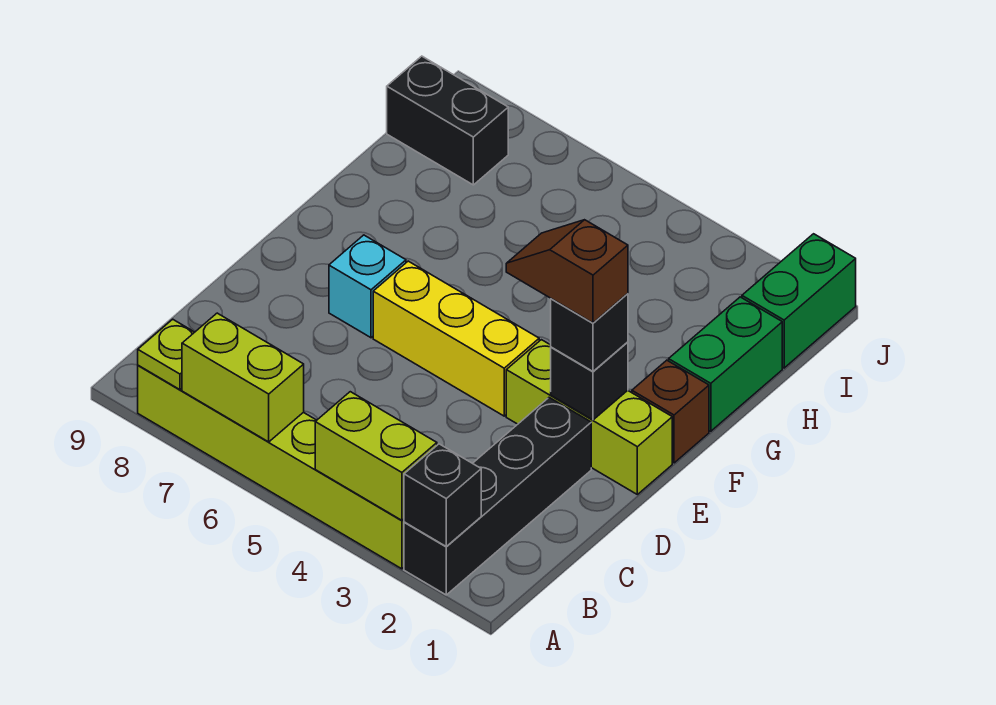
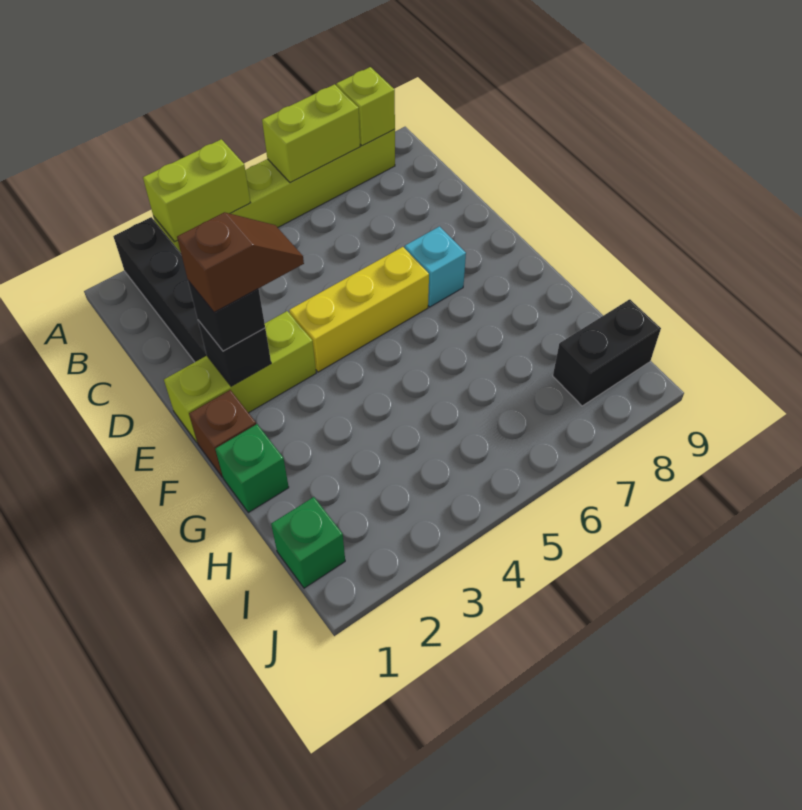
black brick A2 level 2 -> none
lime plate A8 level 2 -> lime brick A8 level 2
green brick G1:H1 level 1 -> green brick G1 level 1
green brick I1:J1 level 1 -> green brick I1 level 1

